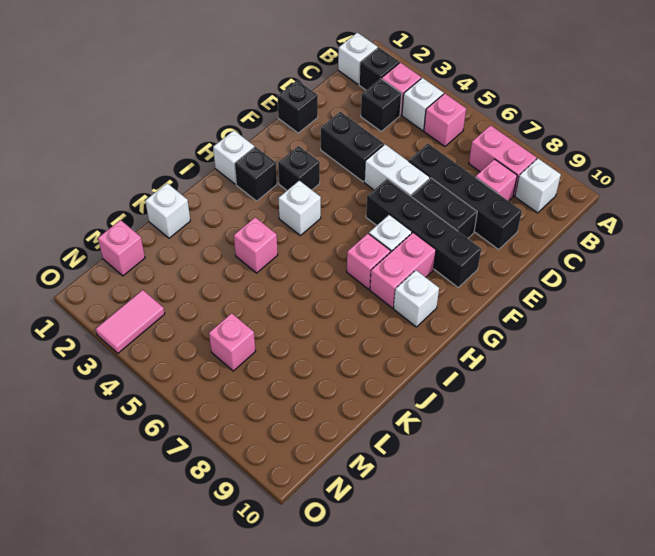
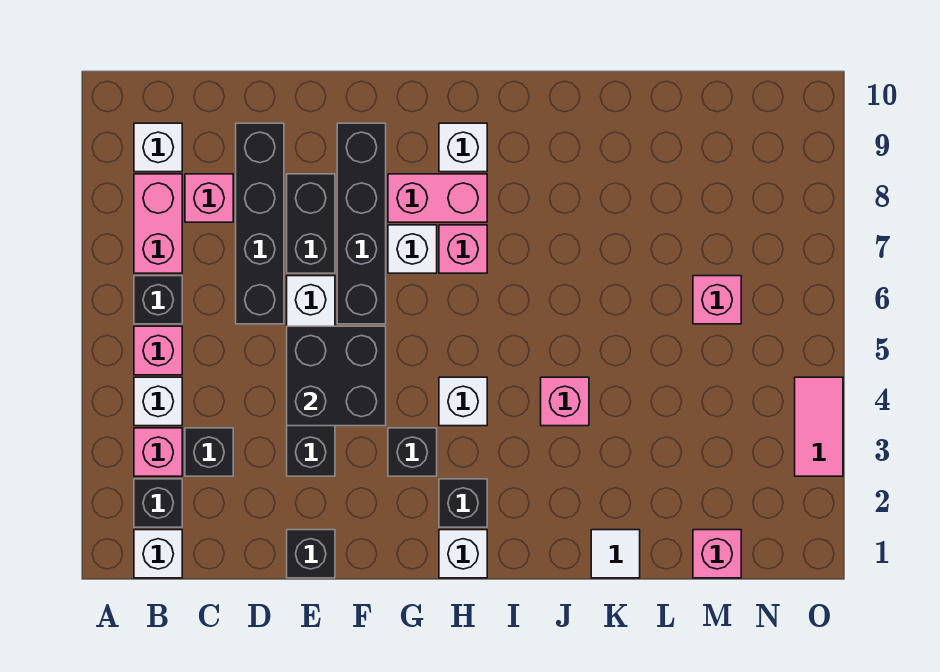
none -> black brick B6 level 1
none -> black brick E4:F5 level 2
white brick K1 level 1 -> white tile K1 level 1
pink tile N3:O3 level 1 -> pink tile O3:O4 level 1

